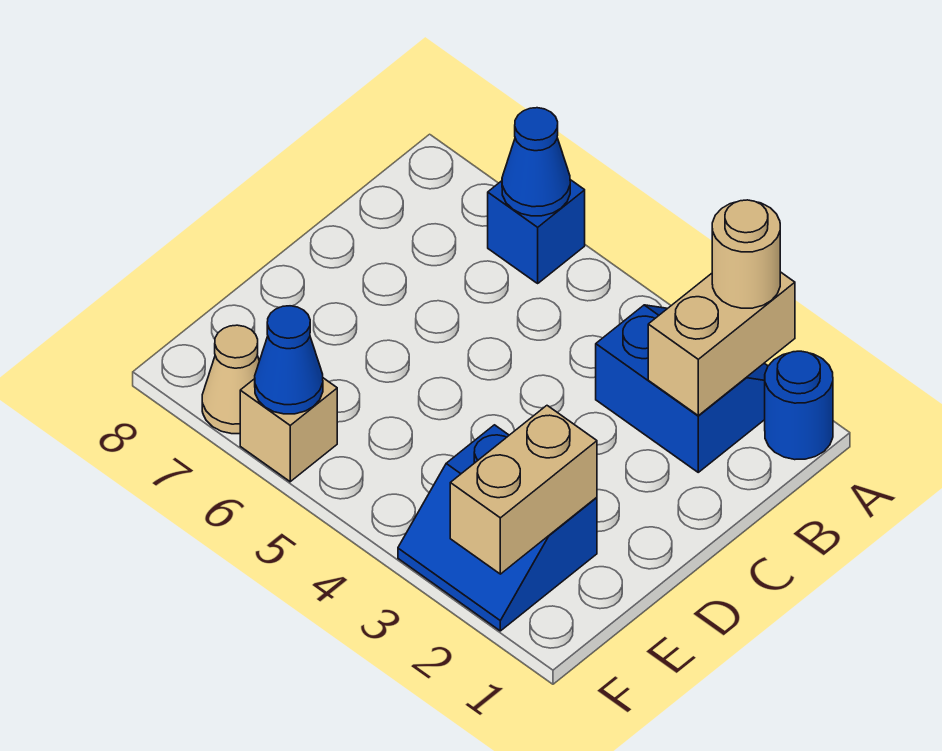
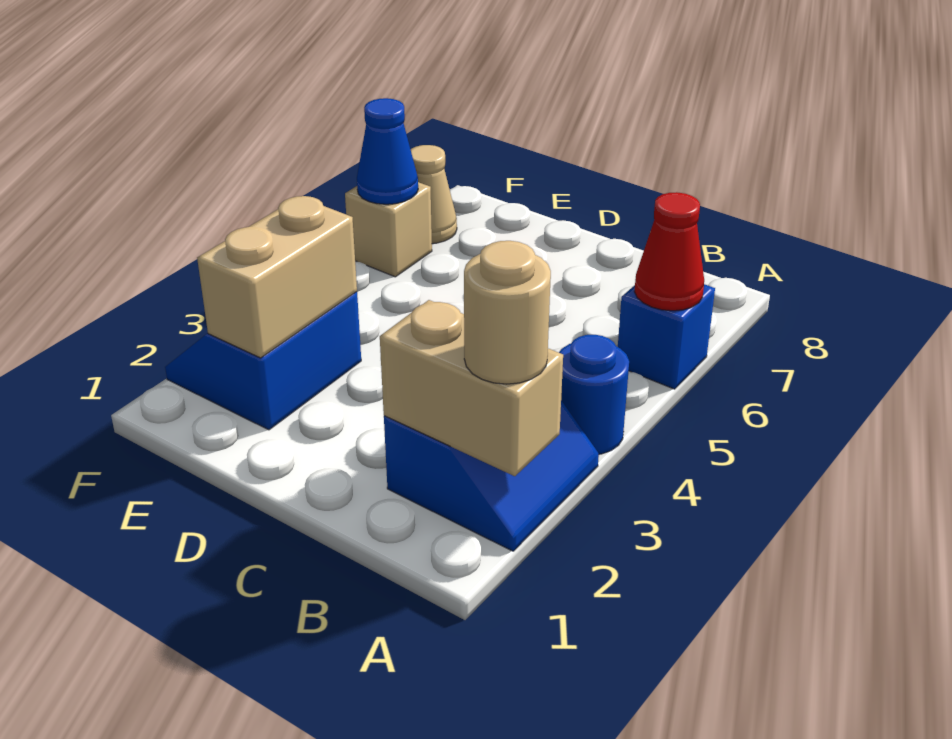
blue round brick A1 level 1 -> blue round brick A4 level 1
blue cone A6 level 2 -> red cone A6 level 2
tan brick E2:F2 level 2 -> tan brick E2:E3 level 2

